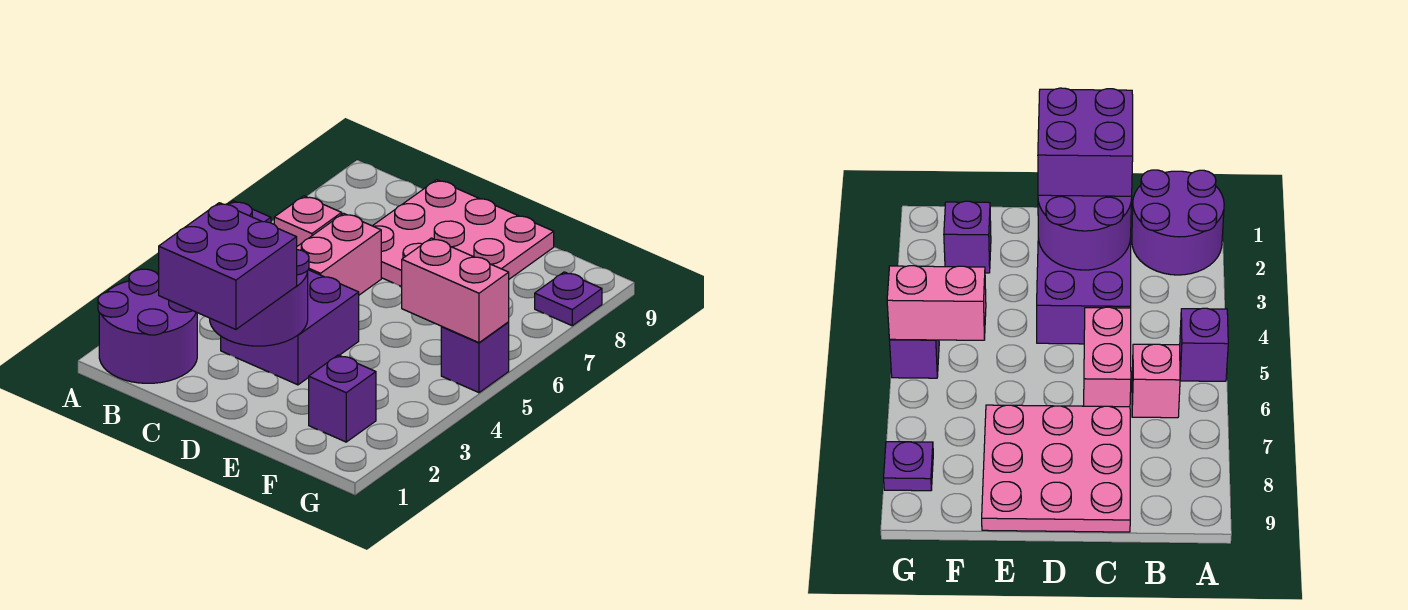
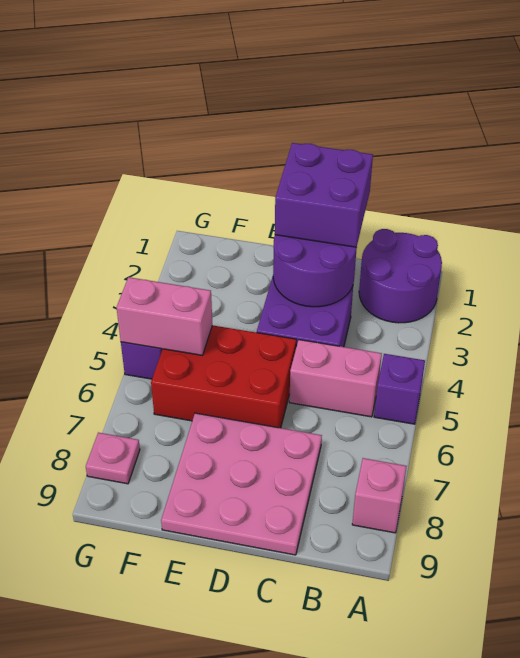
pink brick B6 level 1 -> pink brick A8 level 1
pink brick C5:C6 level 1 -> pink brick B5:C5 level 1
none -> red brick D5:F6 level 1
purple brick F2 level 1 -> none
purple plate G8 level 1 -> pink plate G8 level 1

